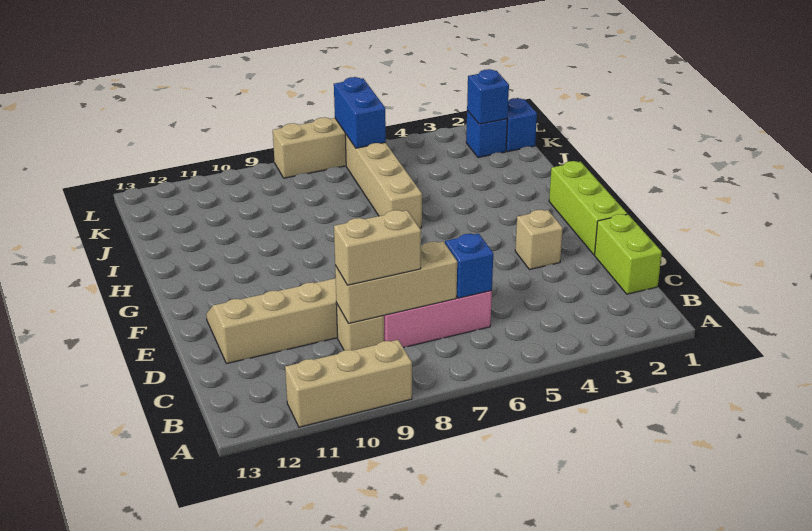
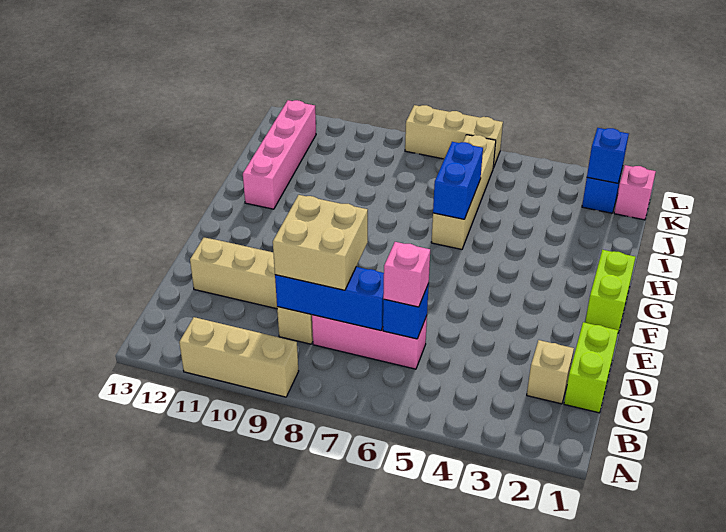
none -> pink brick C6 level 3
tan brick C7:C9 level 2 -> blue brick C7:C9 level 2
tan brick C8:C9 level 3 -> tan brick C8:D9 level 3
lime brick E1:G1 level 1 -> lime brick F1:G1 level 1
tan brick E3 level 1 -> tan brick C2 level 1
none -> pink brick H12:K12 level 1
blue brick K1 level 1 -> pink brick K1 level 1
blue brick K6:L6 level 2 -> blue brick H6:I6 level 2

